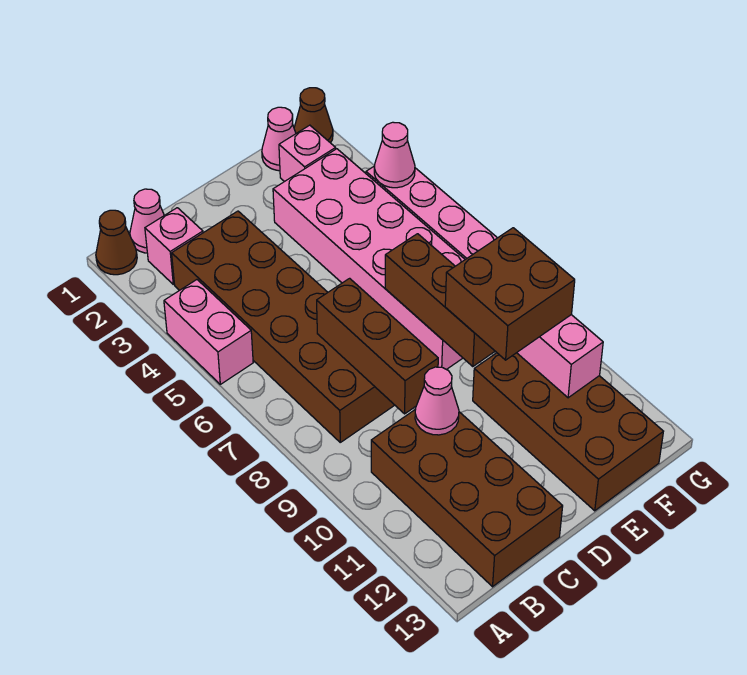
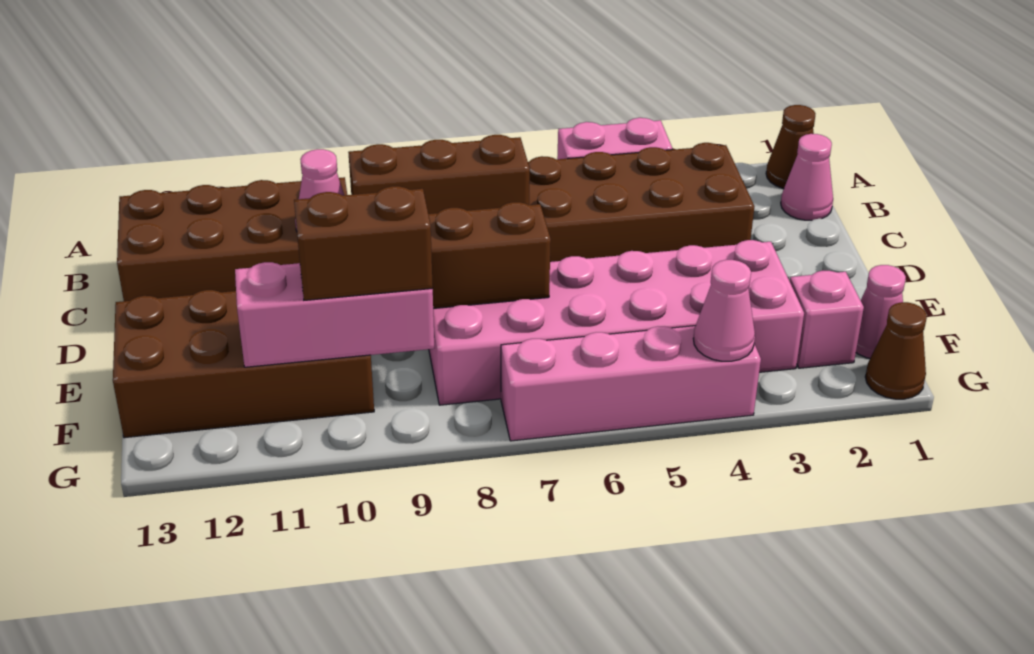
pink brick B2 level 1 -> none
brown brick E9:F10 level 3 -> brown brick F9:F10 level 3

